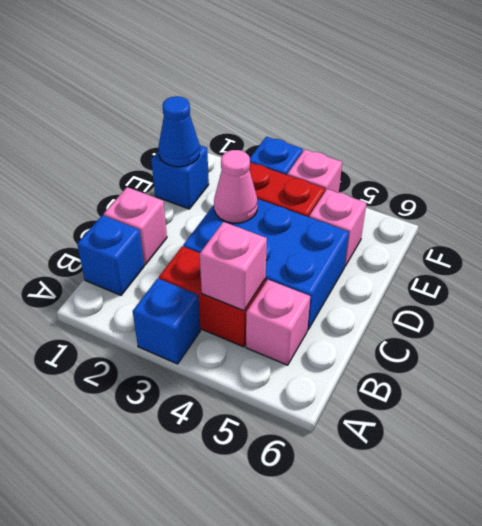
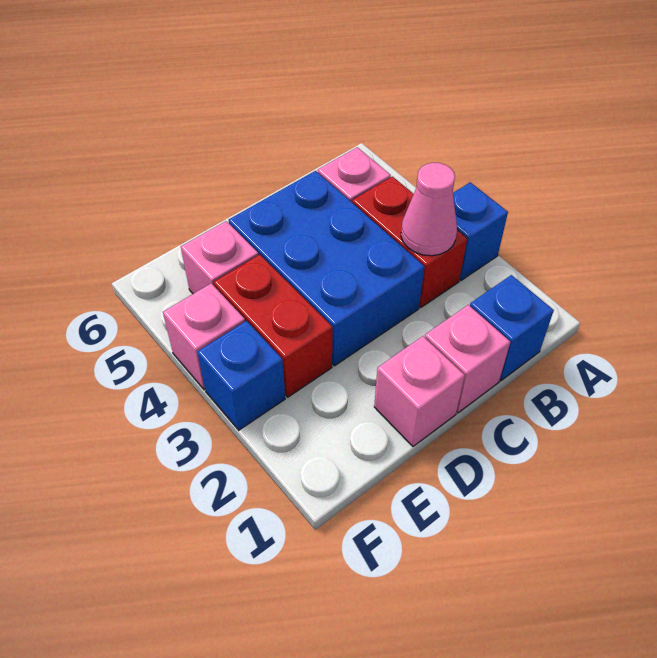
pink brick B4 level 2 -> pink brick D1 level 1
pink cone D3 level 2 -> pink cone B3 level 2
blue brick E1 level 1 -> none
blue cone E1 level 2 -> none

